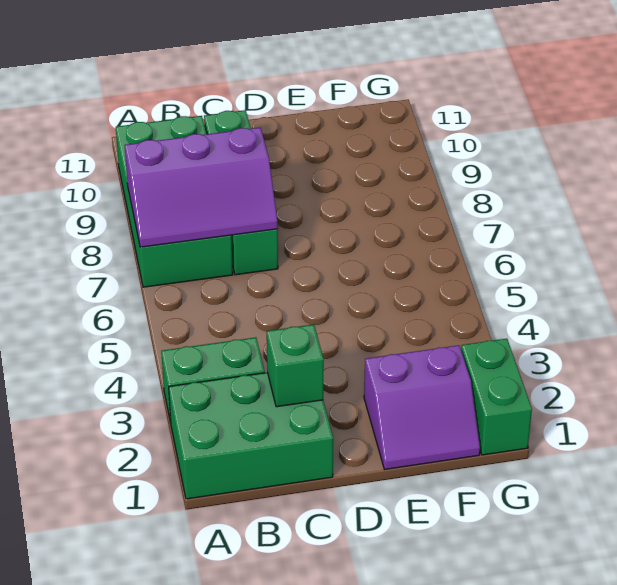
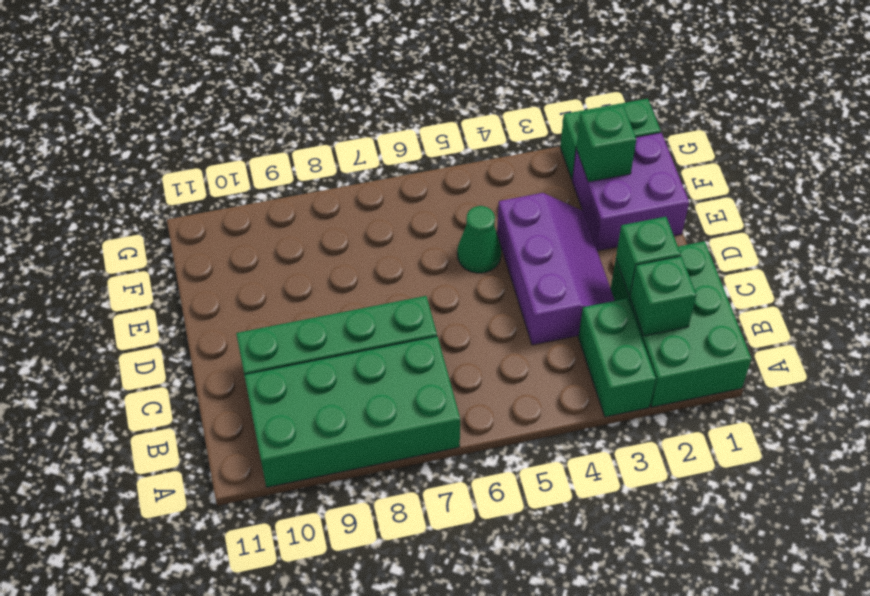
purple slope A7:C8 level 2 top 8 -> purple slope C3:E4 level 1 top 4
none -> green brick B2 level 2
purple slope E1:F2 level 1 top 2 -> purple brick E1:F2 level 1
none -> green cone E5 level 1
none -> green brick F2 level 2

